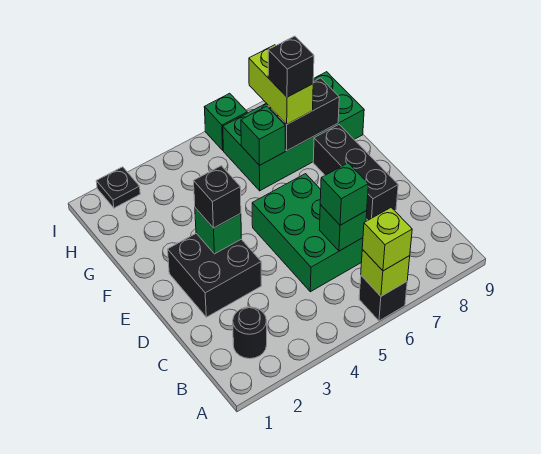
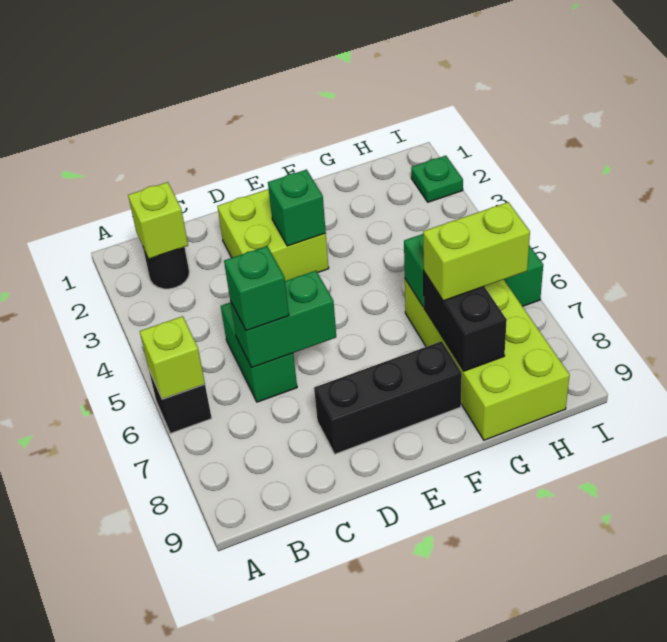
lime brick A6 level 3 -> lime brick B2 level 2
green brick C5:E6 level 1 -> green brick C5:C6 level 1
green brick C6 level 2 -> green brick C6:D6 level 2
black brick D2:E3 level 1 -> lime brick D2:E3 level 1
black brick E3 level 3 -> none
green brick G6:H9 level 1 -> lime brick G6:H9 level 1
black brick G7 level 4 -> none
black plate I2 level 1 -> green plate I2 level 1

